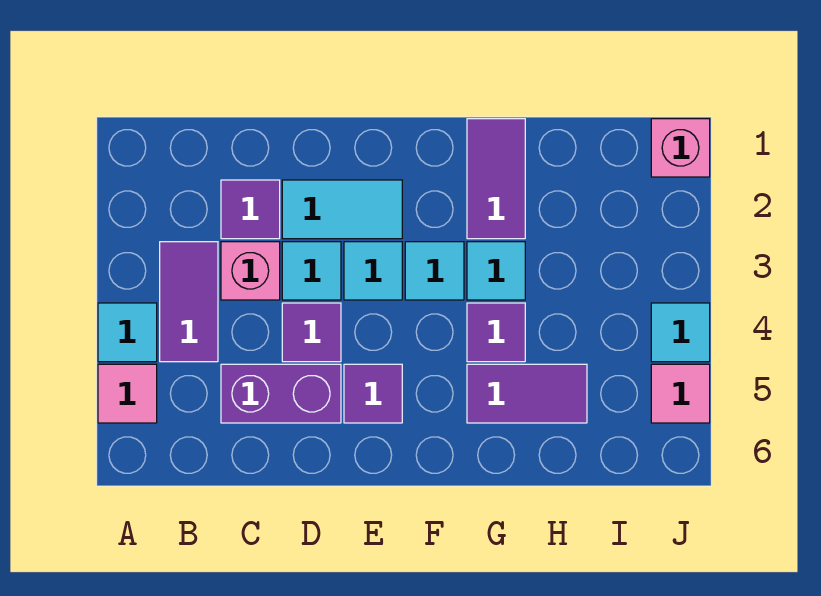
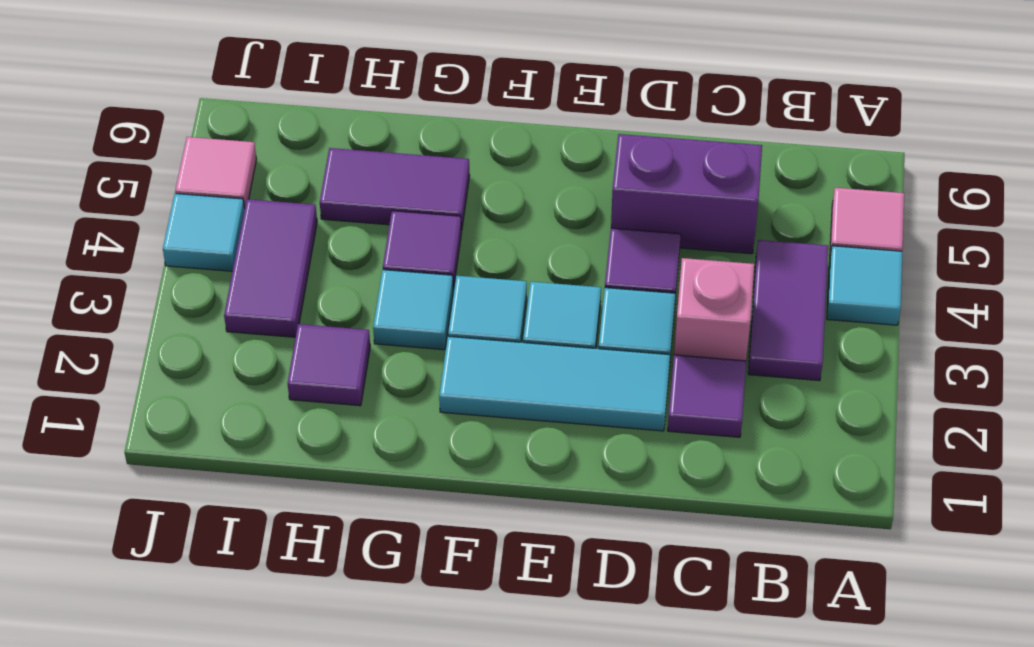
cyan tile D2:E2 level 1 -> cyan tile D2:F2 level 1
purple tile E5 level 1 -> purple tile H2 level 1
purple tile G1:G2 level 1 -> purple tile I3:I4 level 1
pink brick J1 level 1 -> none

